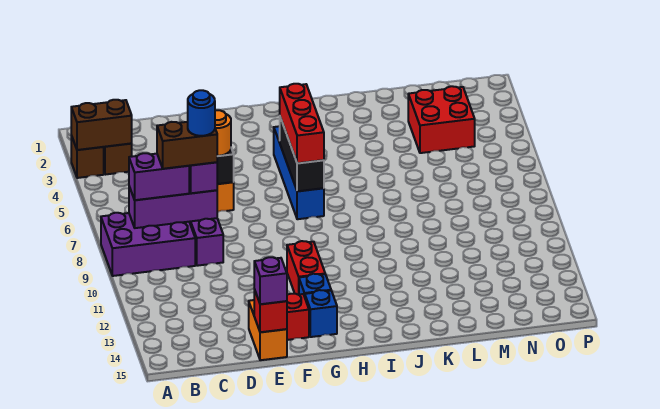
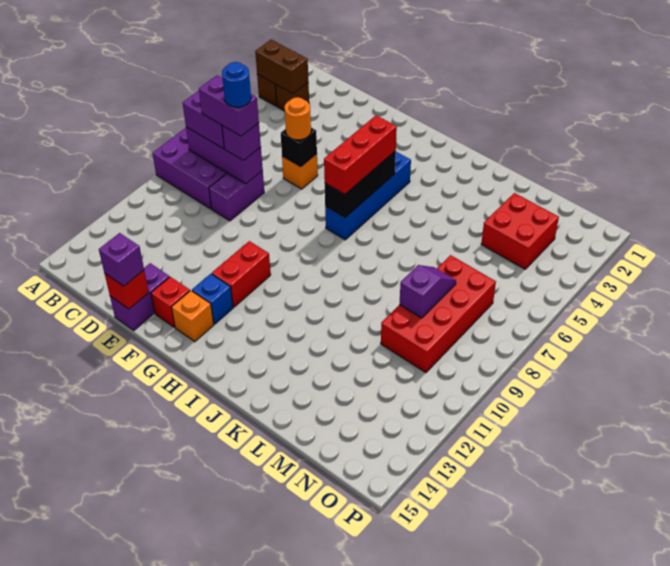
brown brick C8:D8 level 4 -> purple brick C8:D8 level 4
orange brick E14:E15 level 1 -> purple brick E14:E15 level 1
blue brick G14 level 1 -> orange brick G14 level 1
none -> red brick M7:N10 level 1
none -> purple slope M8:M9 level 2 top 9

